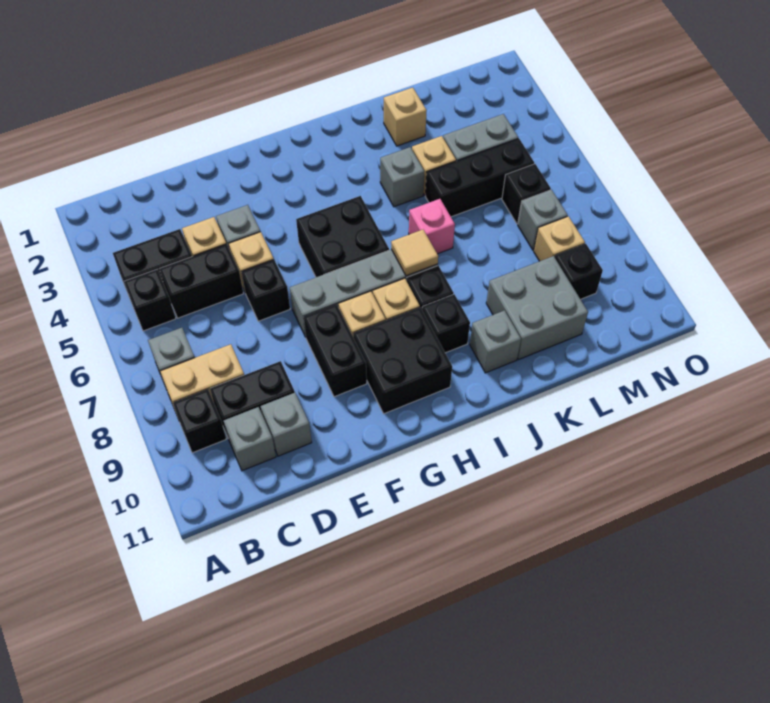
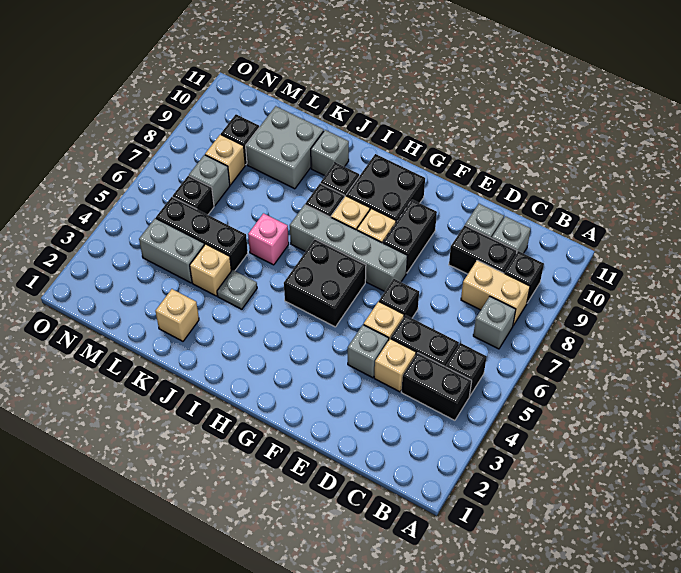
tan tile I7 level 2 -> none
grey brick J4 level 1 -> grey plate J4 level 1

